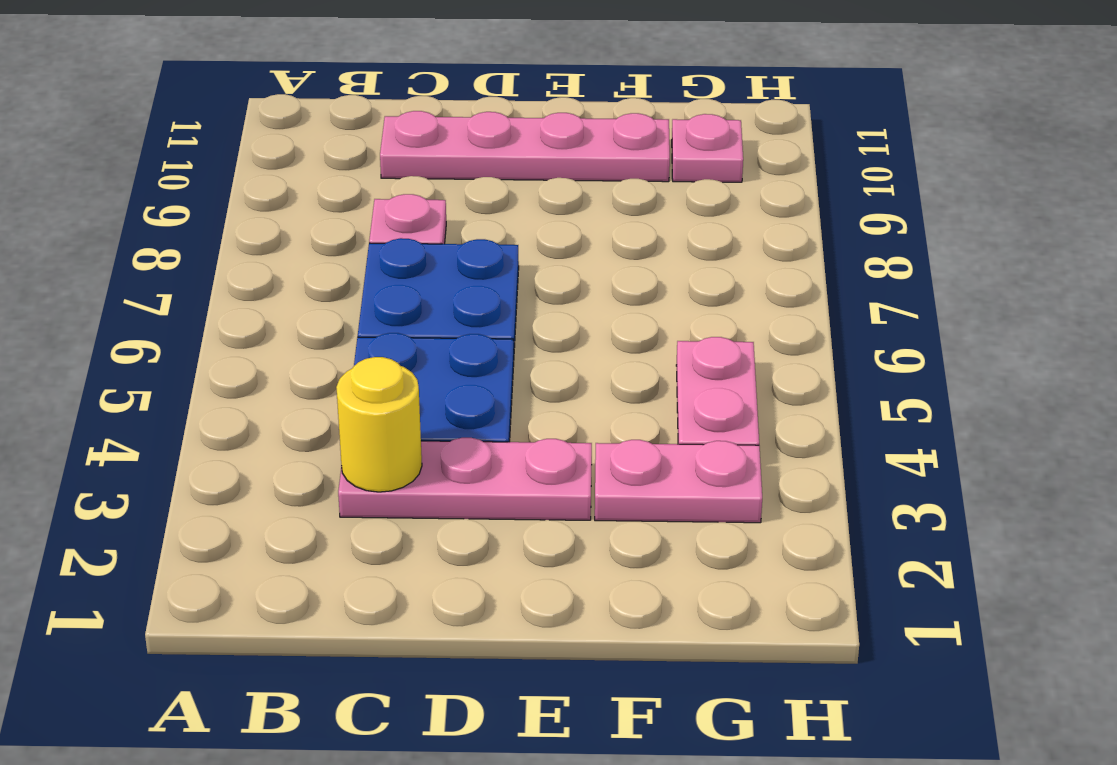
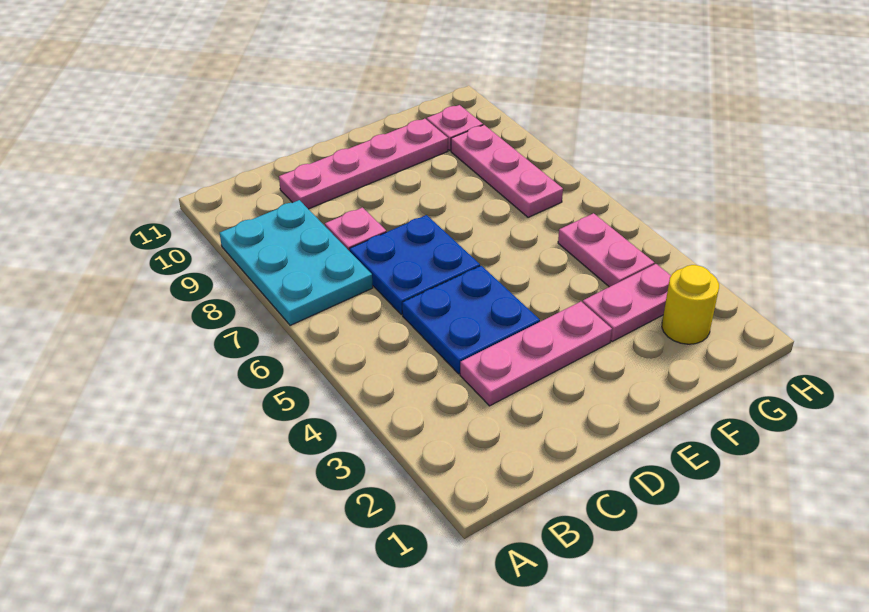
none -> cyan plate A7:B9 level 1
yellow round brick C3 level 2 -> yellow round brick G2 level 1
none -> pink plate G7:G9 level 1

